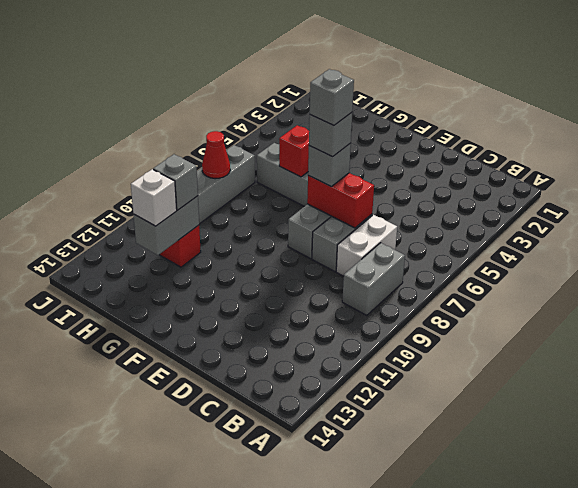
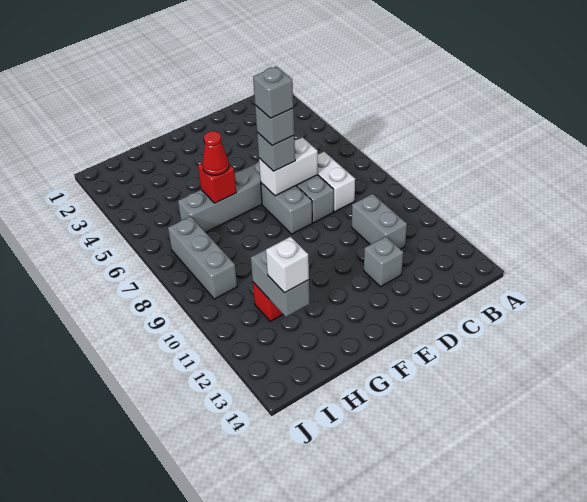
grey brick B8:B9 level 1 -> grey brick C10:C11 level 1
red brick D7:E7 level 2 -> white brick D7:E7 level 2
grey brick H11 level 3 -> grey brick D12 level 1
red cone I8 level 2 -> red cone G6 level 3

